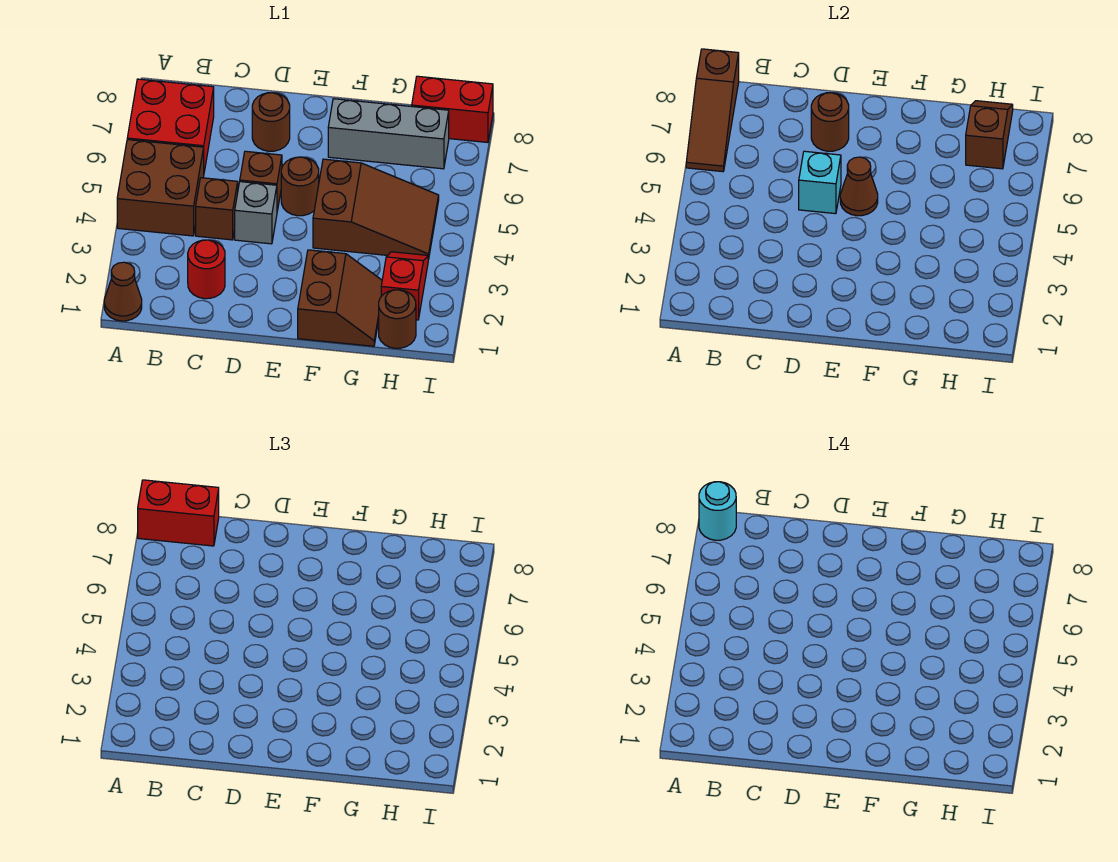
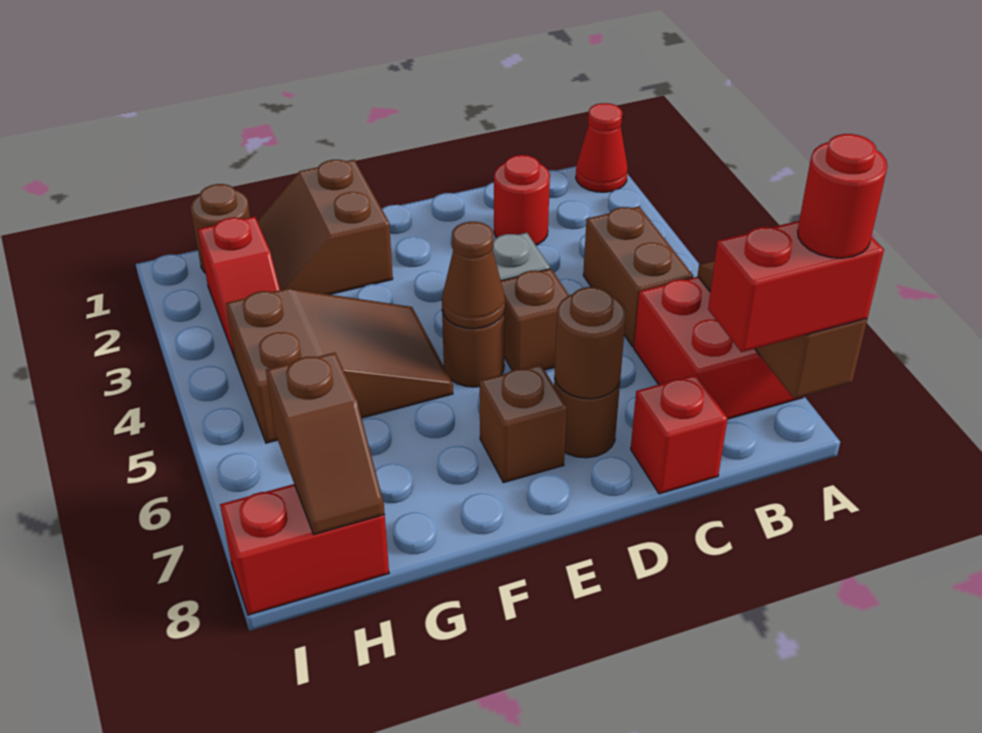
brown cone A1 level 1 -> red cone A1 level 1
brown brick A4:B5 level 1 -> brown brick B4:B5 level 1
cyan round brick A8 level 4 -> red round brick A8 level 4
brown brick C4 level 1 -> brown brick E7 level 1
none -> red brick C8 level 1
cyan brick D5 level 2 -> none
brown slope F4:H5 level 1 top F -> brown slope F4:H5 level 1 top H
grey brick F7:H7 level 1 -> none

